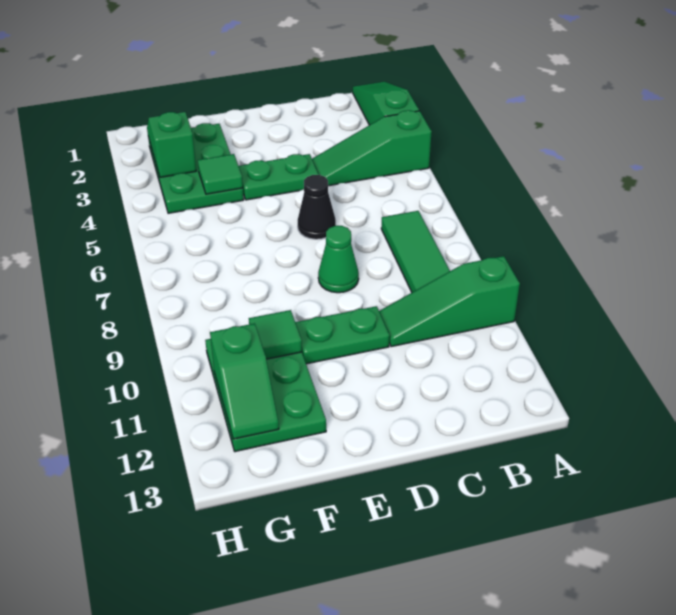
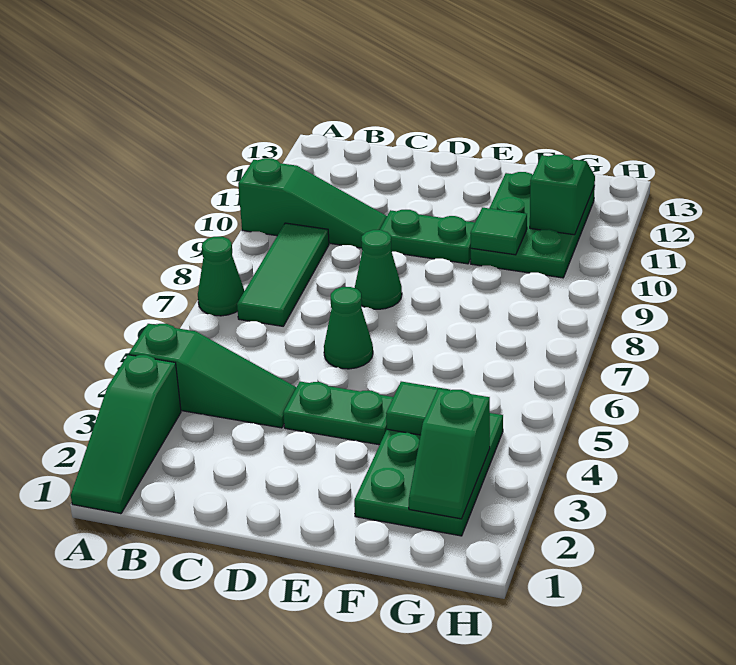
none -> green cone A7 level 1
black cone D6 level 1 -> green cone D6 level 1

